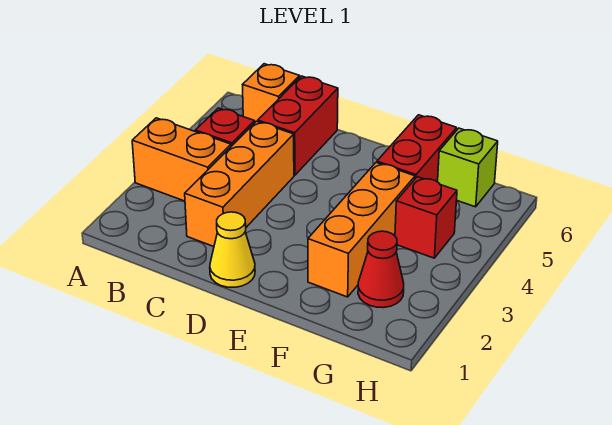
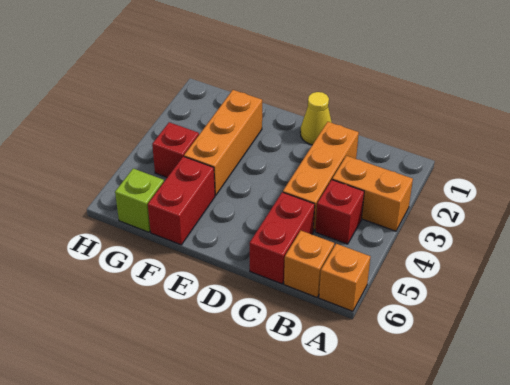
none -> orange brick A6 level 1
red cone G2 level 1 -> none

